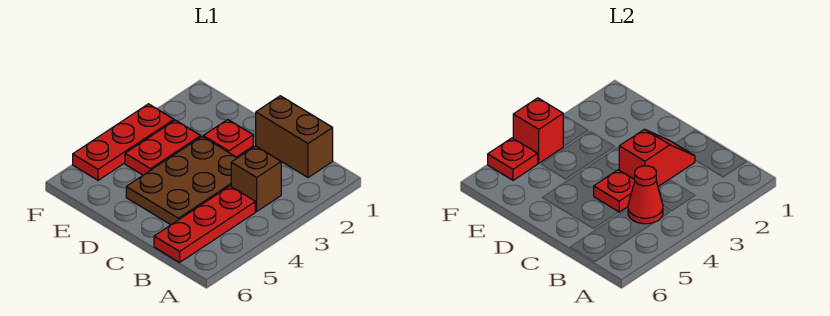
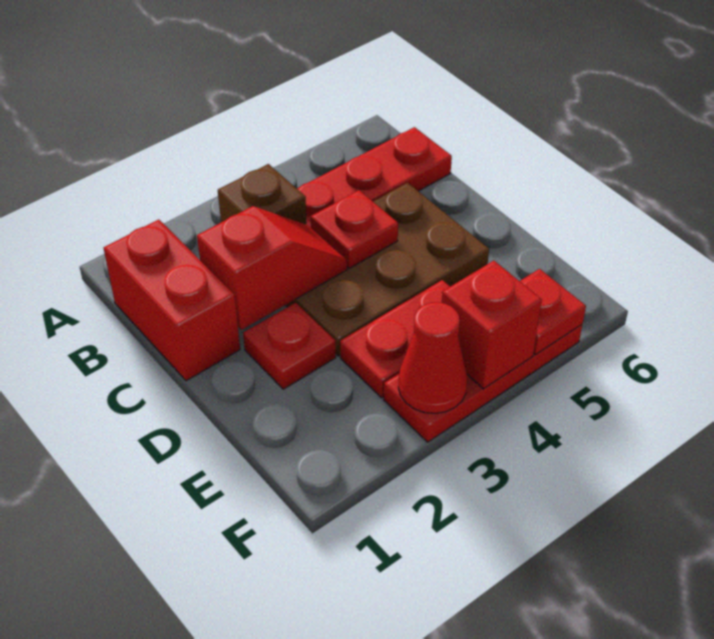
brown brick B1:C1 level 1 -> red brick B1:C1 level 1
red cone B4 level 2 -> red cone F3 level 2
red slope C2:C3 level 2 top 3 -> red slope C2:C3 level 2 top 2

